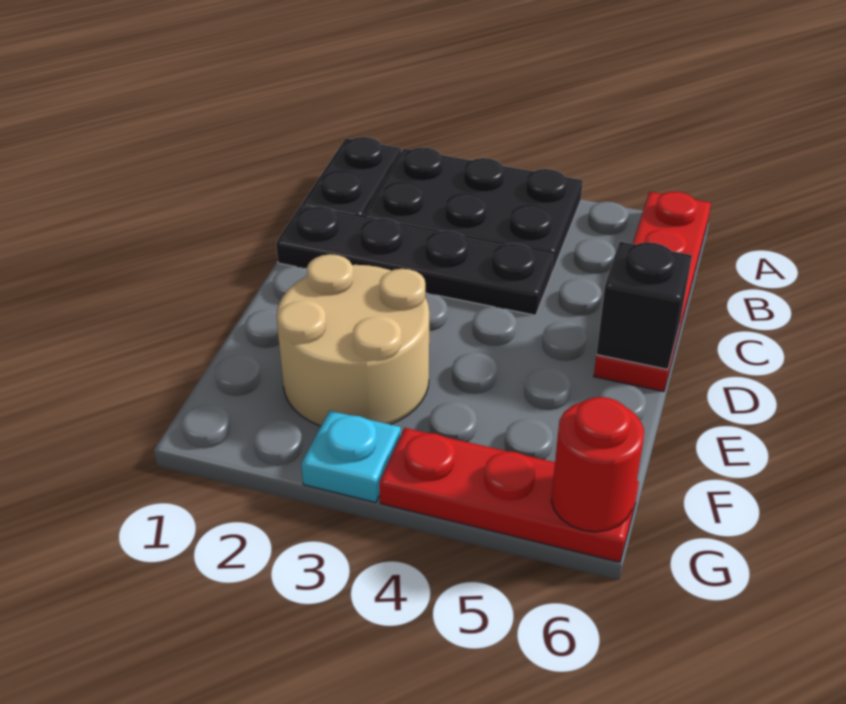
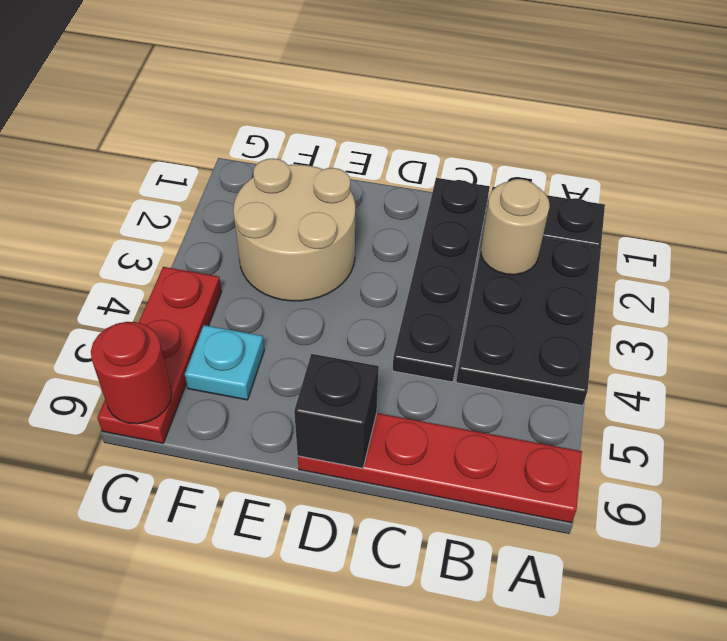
none -> tan round brick B2 level 2
cyan plate G3 level 1 -> cyan plate F5 level 1

